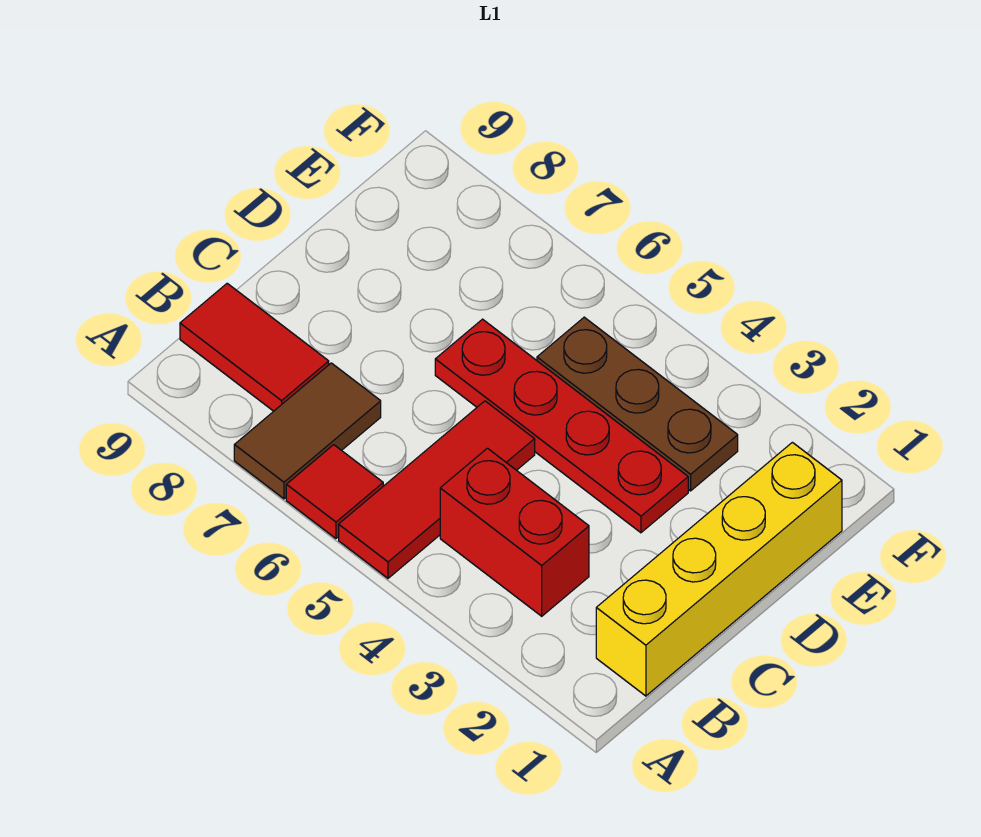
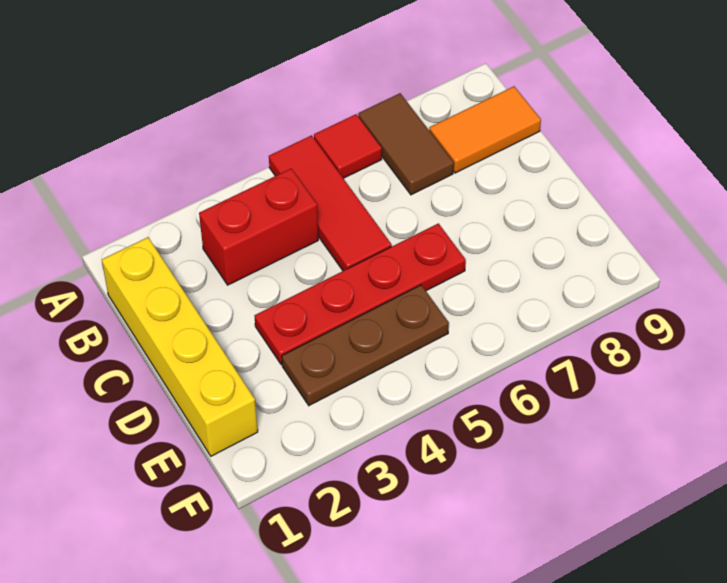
red tile B8:B9 level 1 -> orange tile B8:B9 level 1

